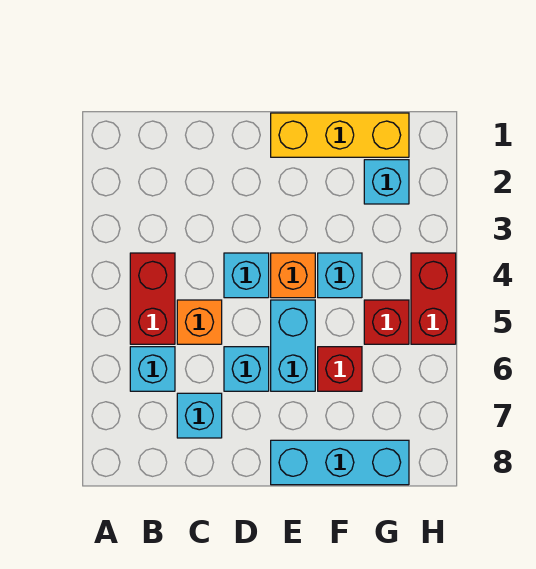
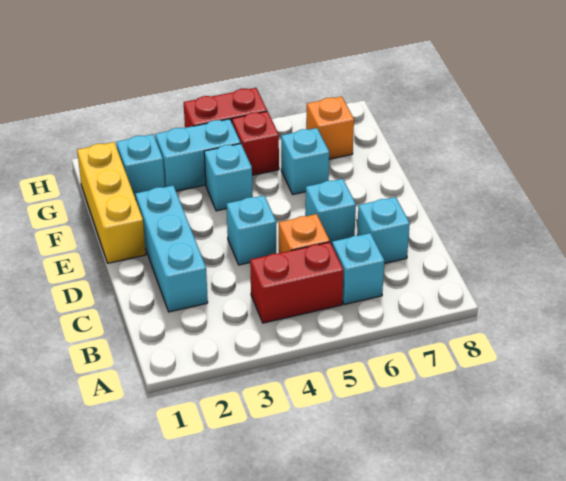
orange brick E4 level 1 -> orange brick G7 level 1
cyan brick E5:E6 level 1 -> cyan brick G3:G4 level 1
cyan brick E8:G8 level 1 -> cyan brick C2:E2 level 1
red brick F6 level 1 -> cyan brick F6 level 1

